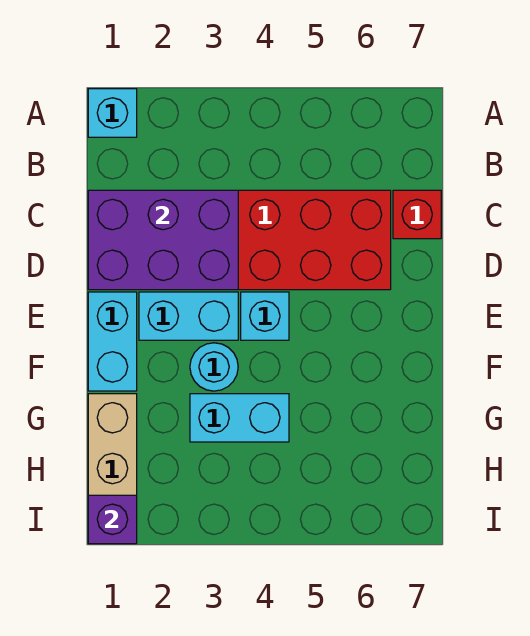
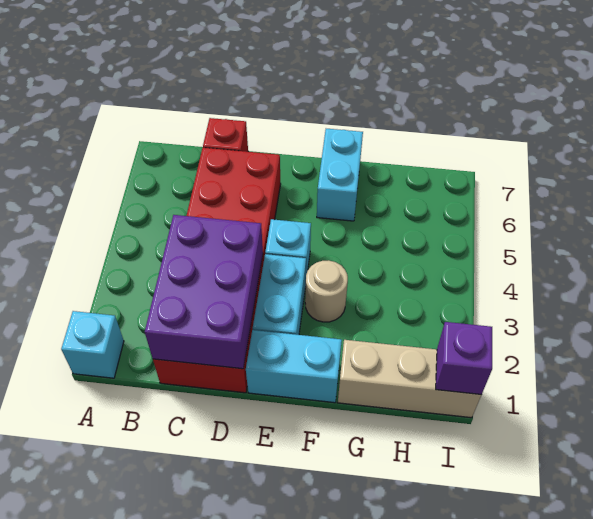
cyan round brick F3 level 1 -> tan round brick F3 level 1
cyan brick G3:G4 level 1 -> cyan brick F6:F7 level 1

